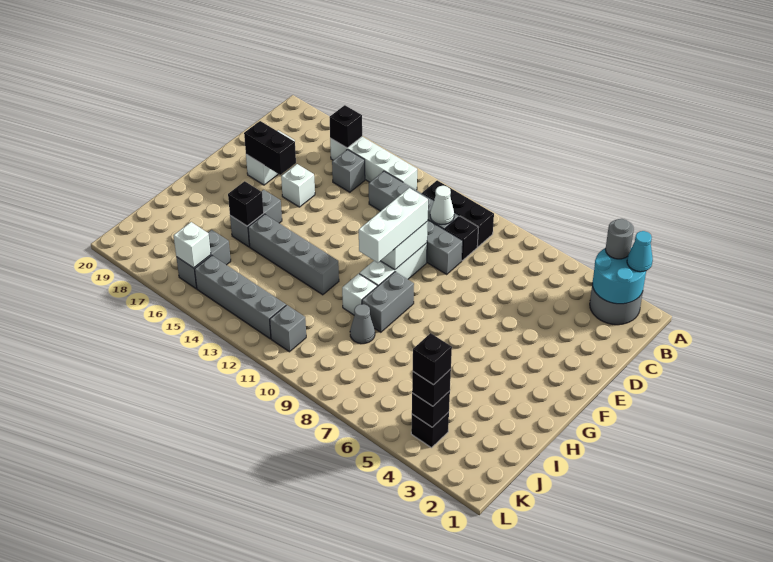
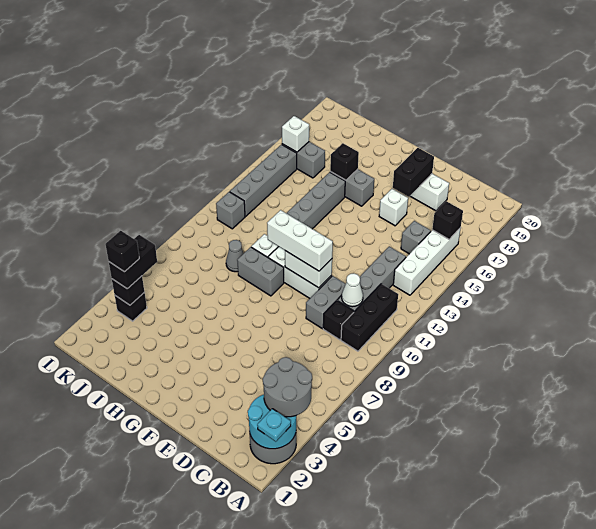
cyan cone A2 level 3 -> cyan plate A2 level 3
grey round brick A3 level 3 -> grey round brick A3:B4 level 3
black brick K4 level 3 -> black brick K4:K5 level 3

